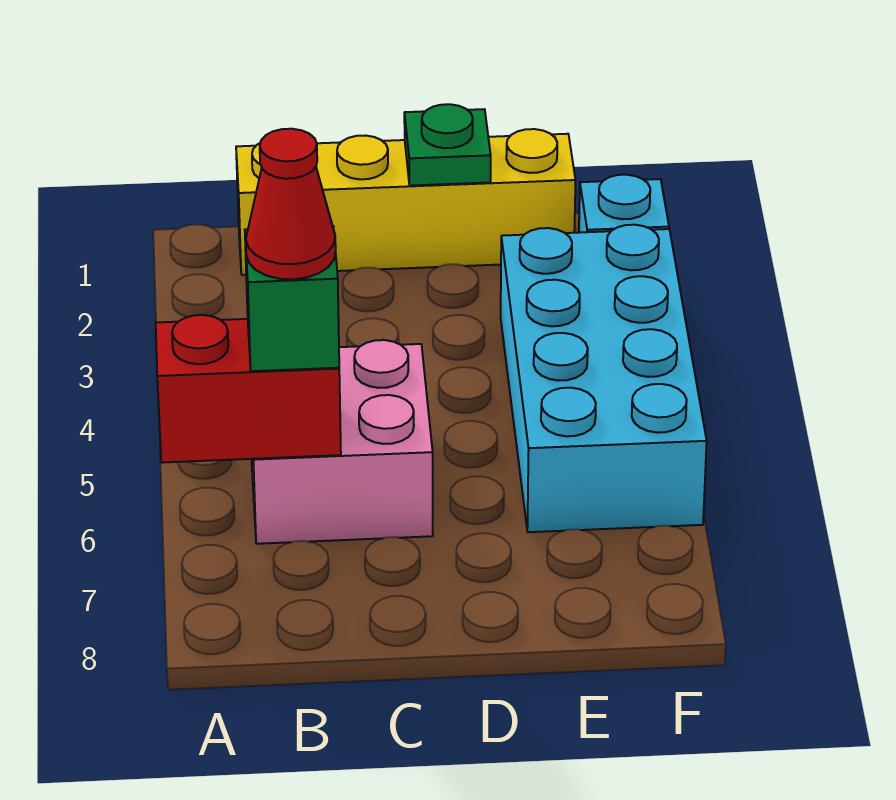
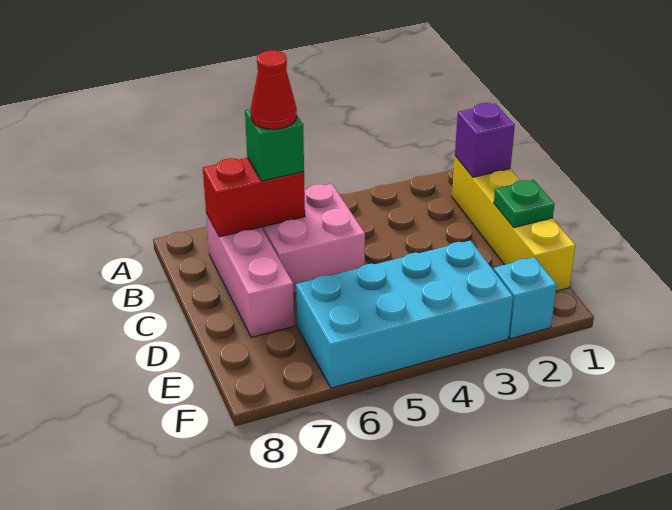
red brick A6:B6 level 2 -> red brick B6:B7 level 2
none -> purple brick B1 level 2
none -> pink brick B7:D7 level 1

